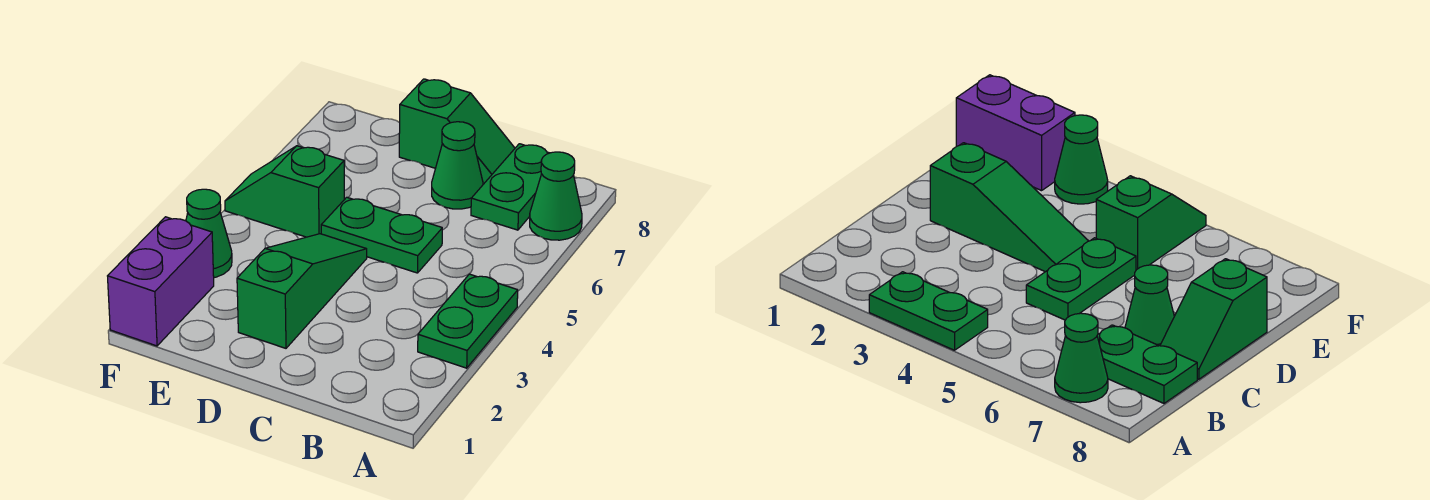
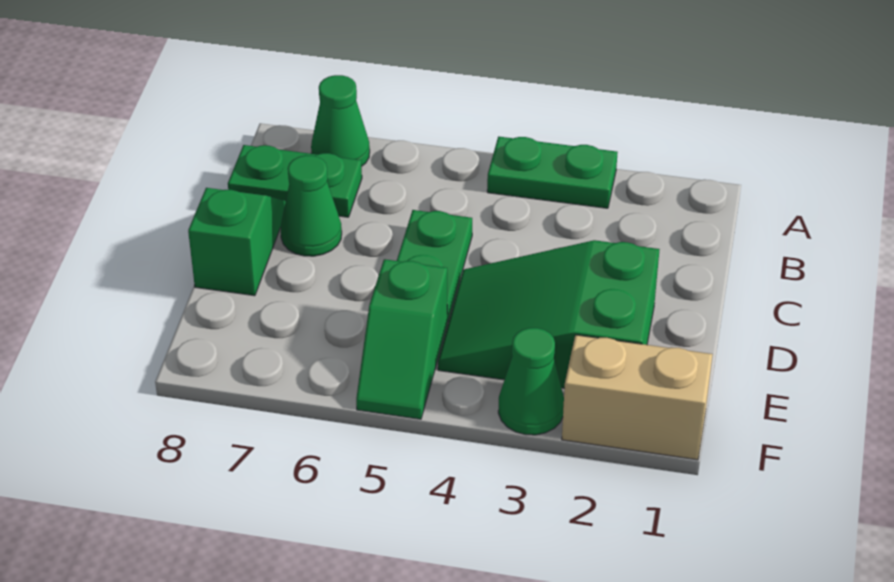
green slope D2:D4 level 1 top 2 -> green slope D2:E4 level 1 top 2
purple brick F1:F2 level 1 -> tan brick F1:F2 level 1

